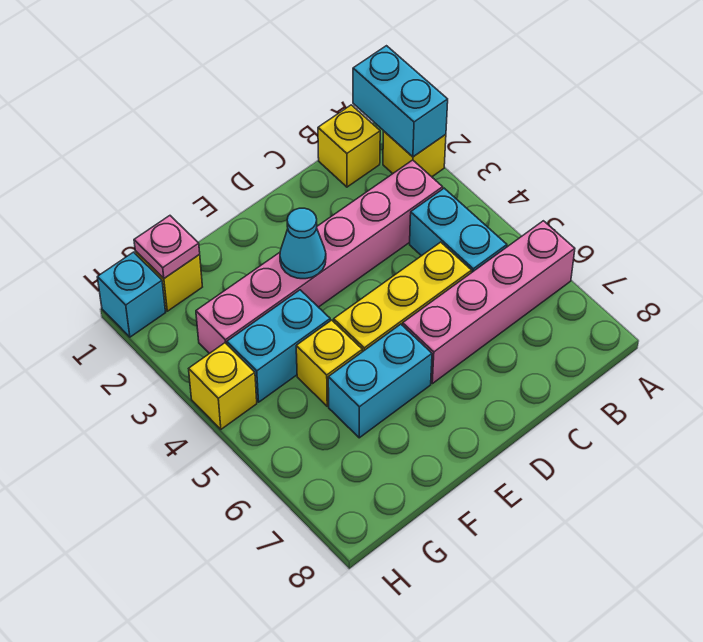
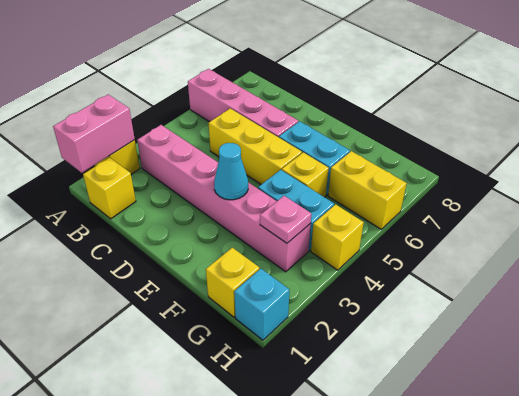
cyan brick A1:A2 level 2 -> pink brick A1:A2 level 2
cyan brick B4:B5 level 1 -> none
pink plate G1 level 2 -> pink plate G3 level 2
none -> yellow brick G6:H6 level 1

